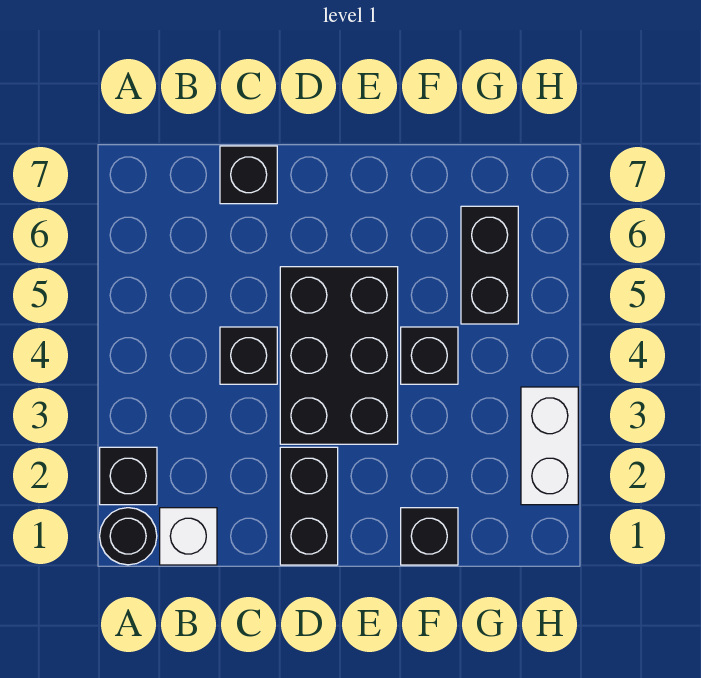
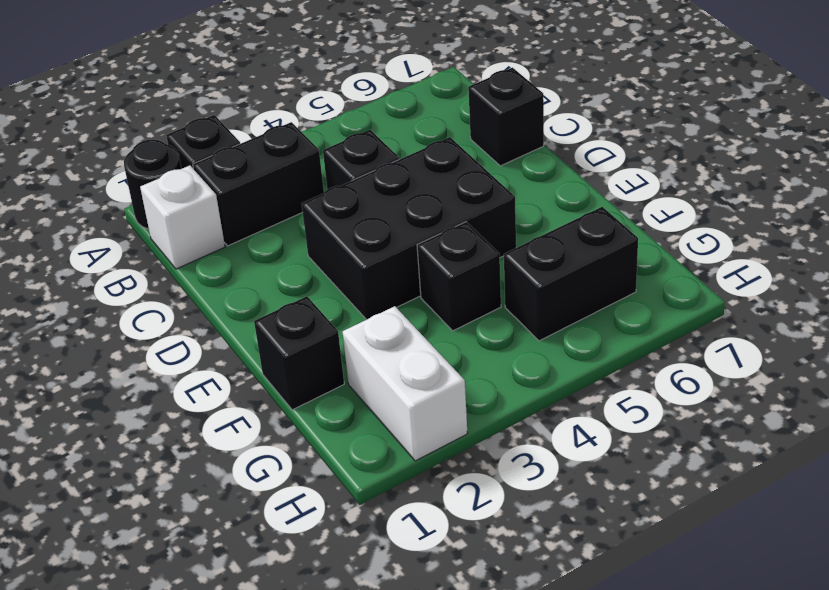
black brick D1:D2 level 1 -> black brick B2:B3 level 1
white brick H2:H3 level 1 -> white brick G2:H2 level 1

